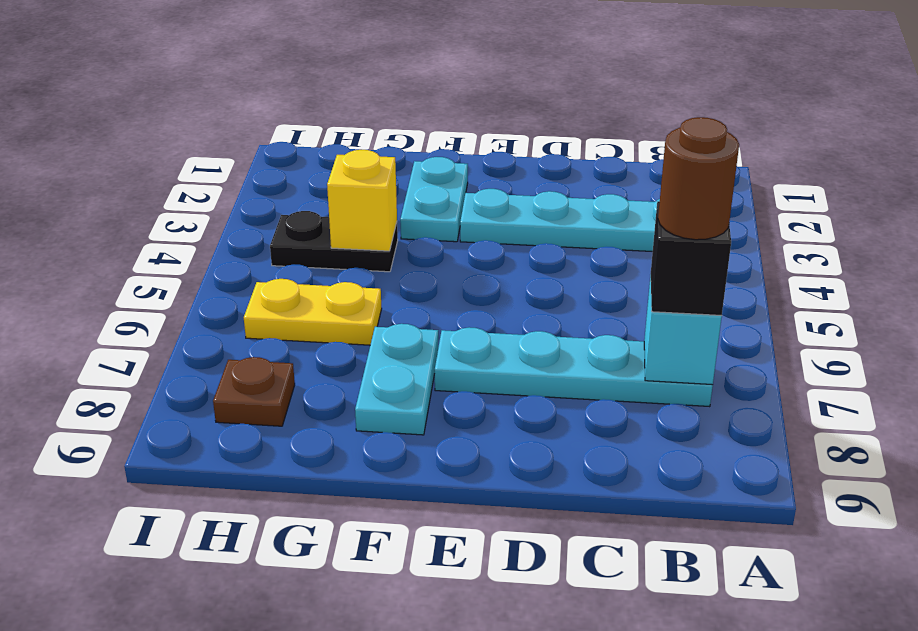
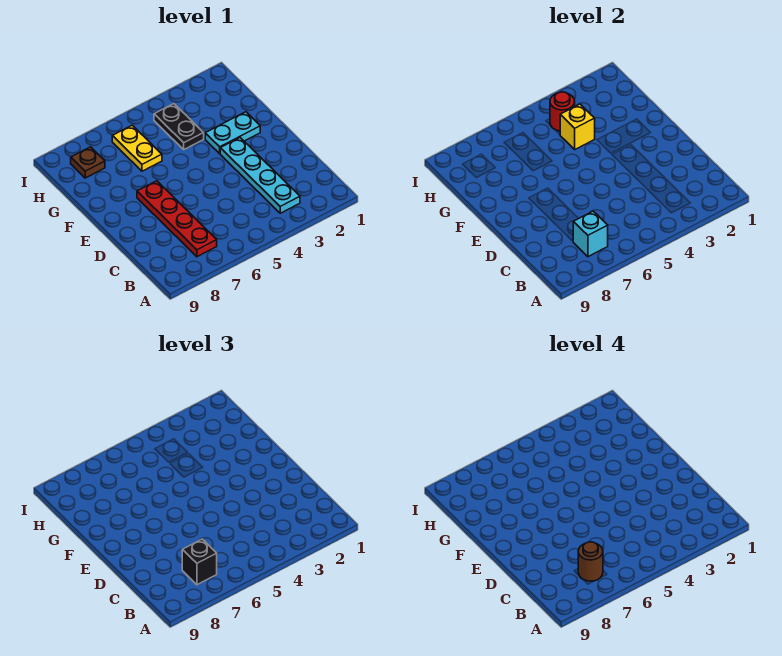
cyan plate B7:E7 level 1 -> red plate B7:E7 level 1
cyan plate F7:F8 level 1 -> none
none -> red round brick H4 level 2

